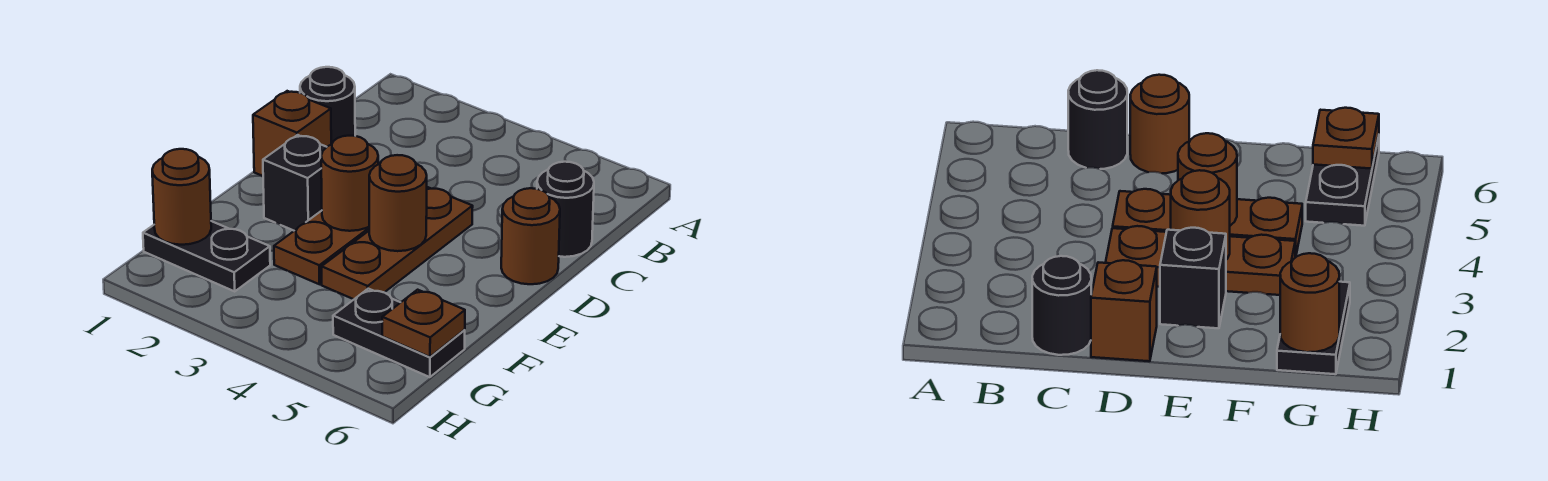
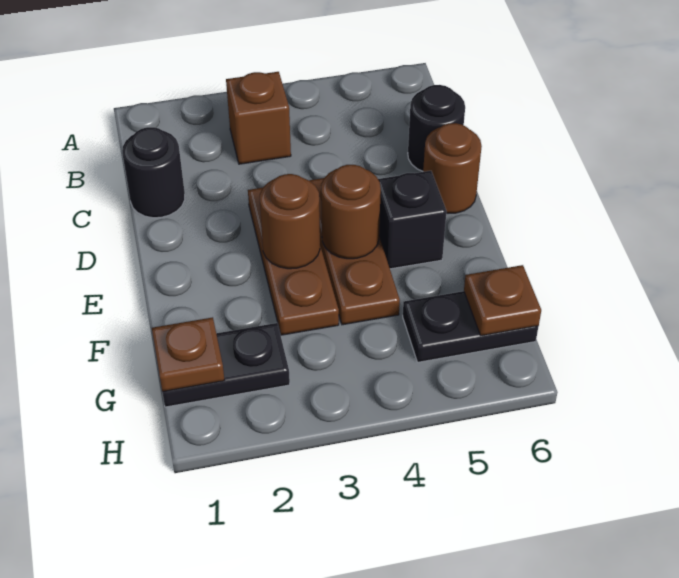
brown brick D1 level 1 -> brown brick B3 level 1
black brick E2 level 1 -> black brick E5 level 1
brown round brick G1 level 2 -> brown plate G1 level 2

